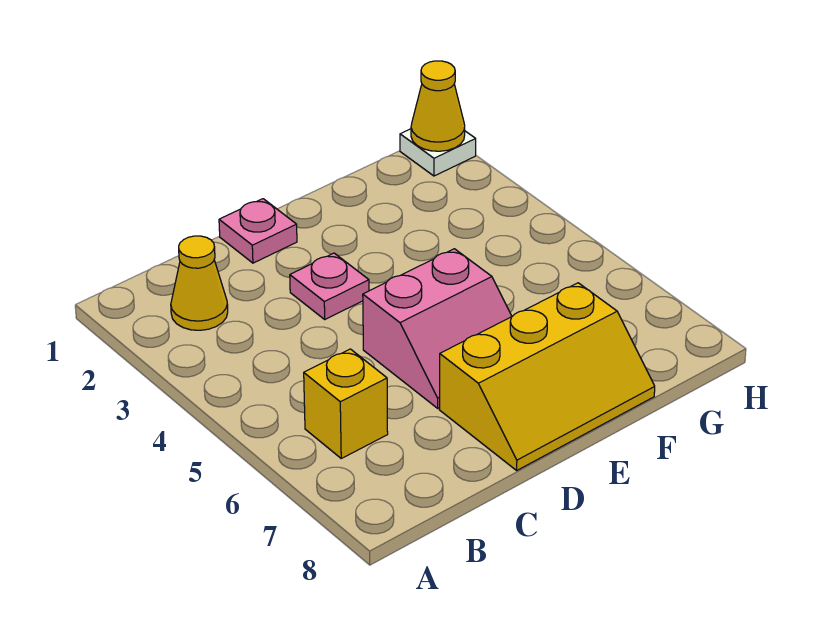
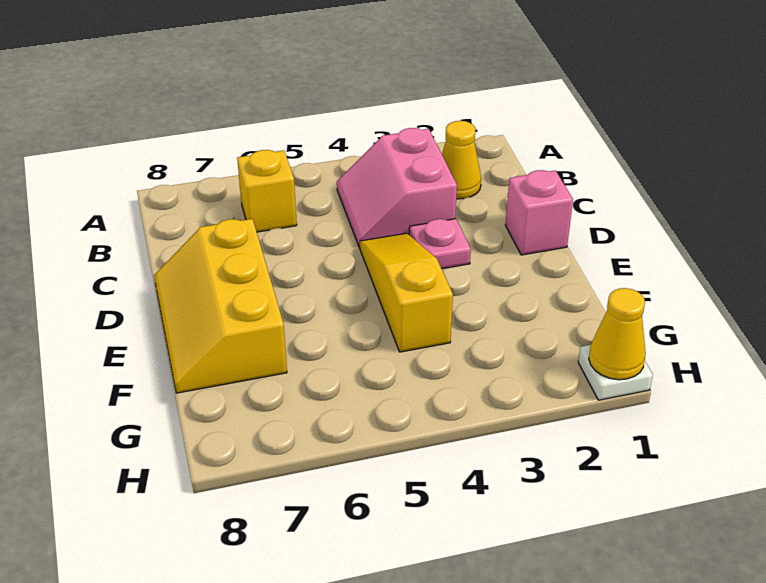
pink plate D1 level 1 -> pink brick D1 level 1
none -> yellow slope D4:F4 level 1 top F
pink slope D5:E6 level 1 top 5 -> pink slope B3:C4 level 1 top 3

